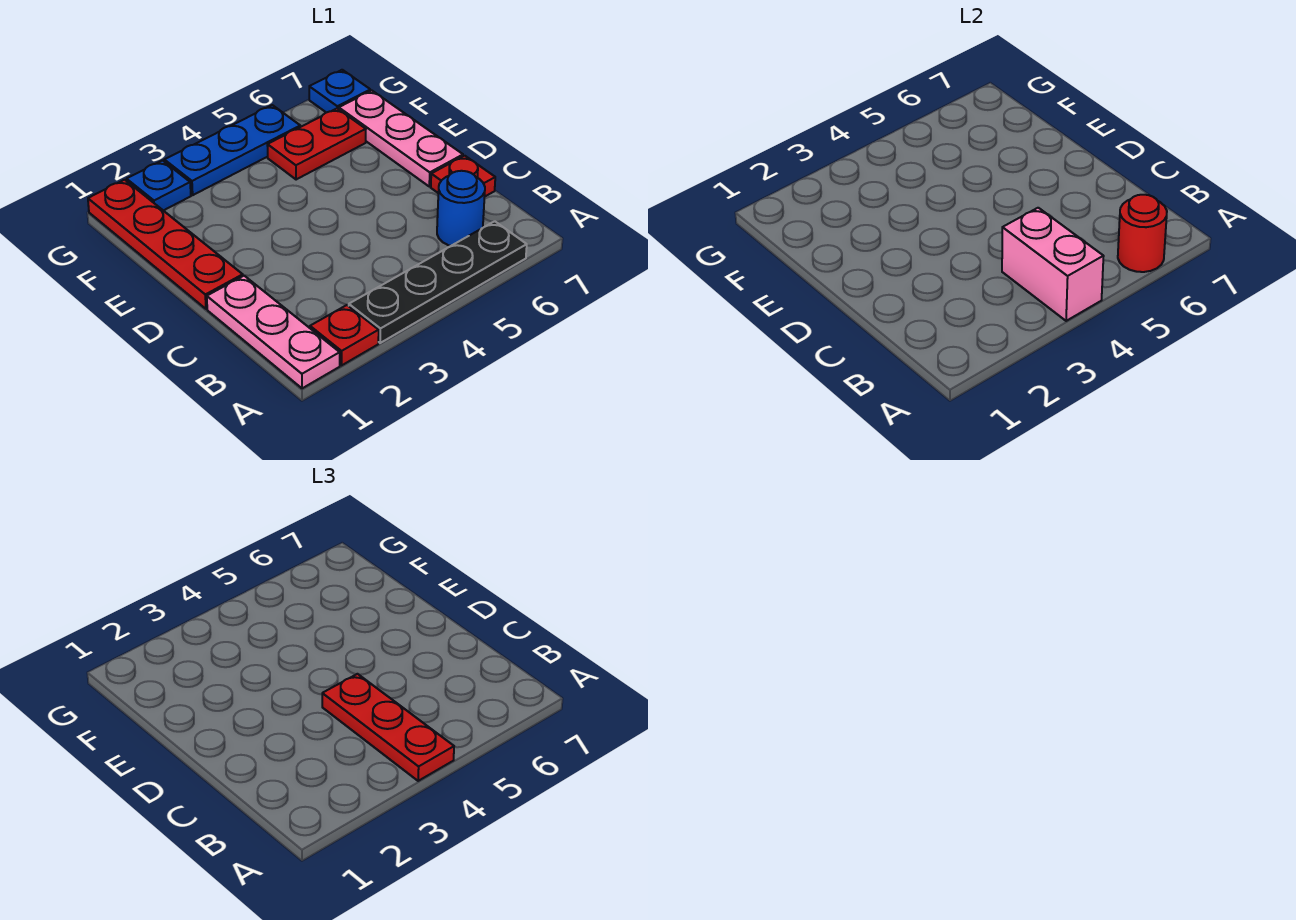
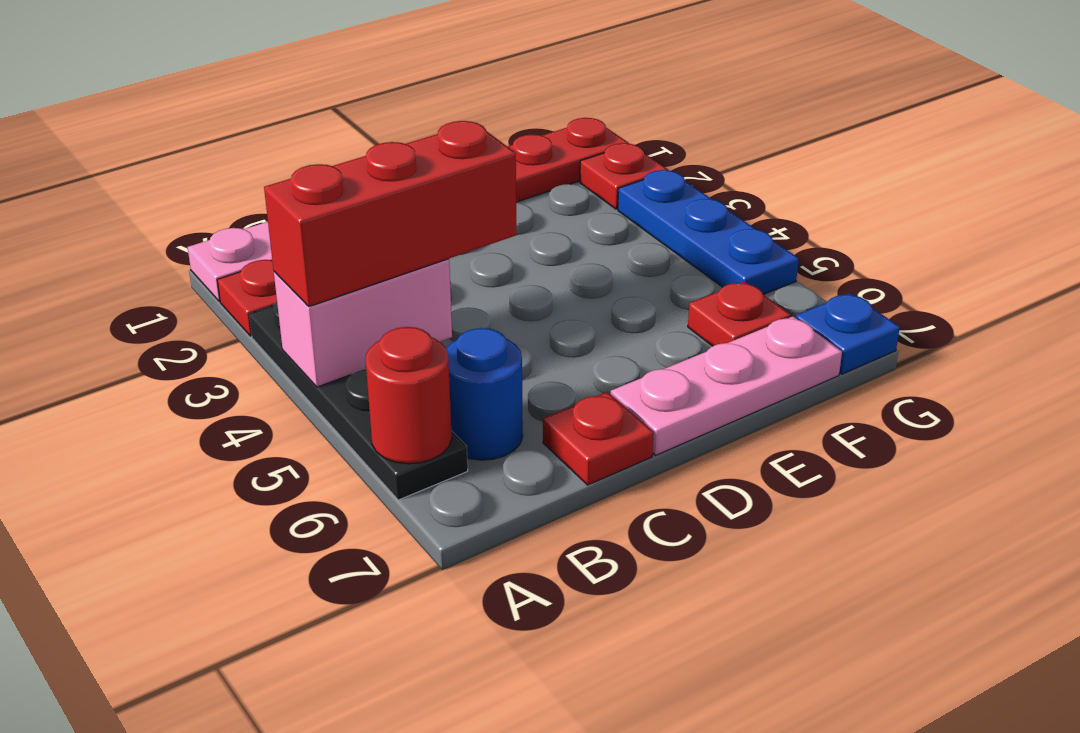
red plate A4:C4 level 3 -> red brick A4:C4 level 3
red plate F5:F6 level 1 -> red plate F6 level 1
blue plate G2 level 1 -> red plate G2 level 1

